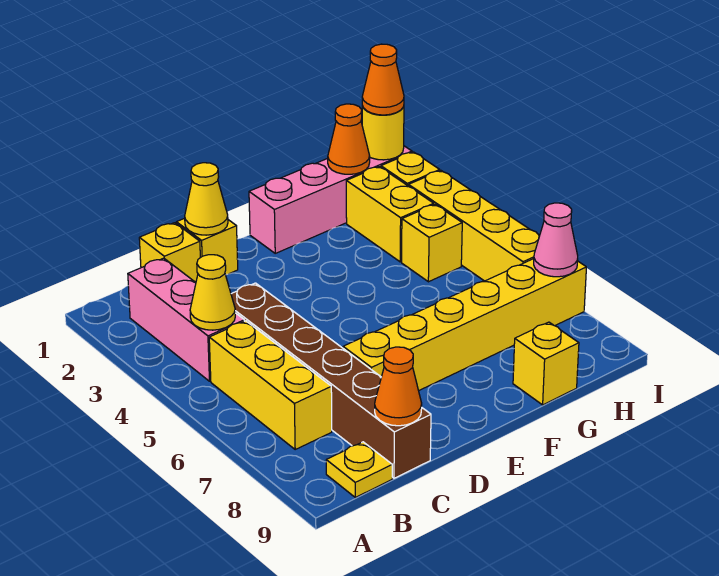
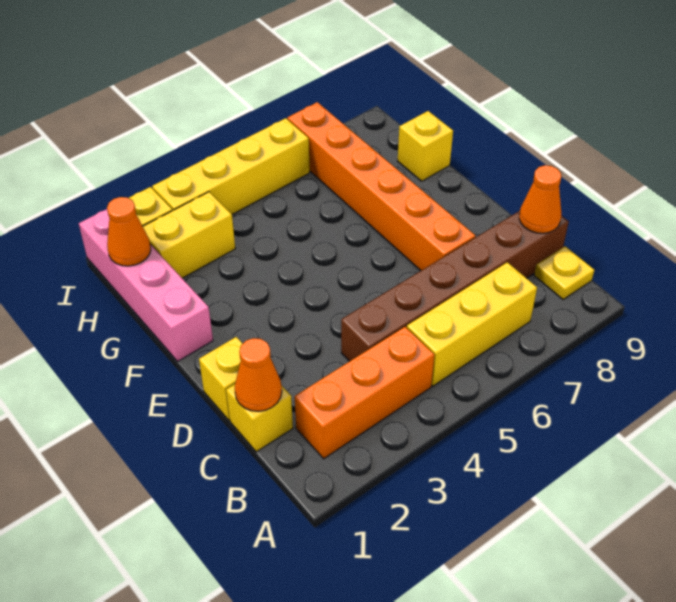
pink brick B2:B4 level 1 -> orange brick B2:B4 level 1
yellow cone B4 level 2 -> none
yellow cone D1 level 2 -> none
yellow brick D7:I7 level 1 -> orange brick D7:I7 level 1
yellow brick H4 level 1 -> none
yellow round brick I1 level 2 -> none
orange cone I1 level 3 -> orange cone C1 level 2
pink cone I7 level 2 -> none

